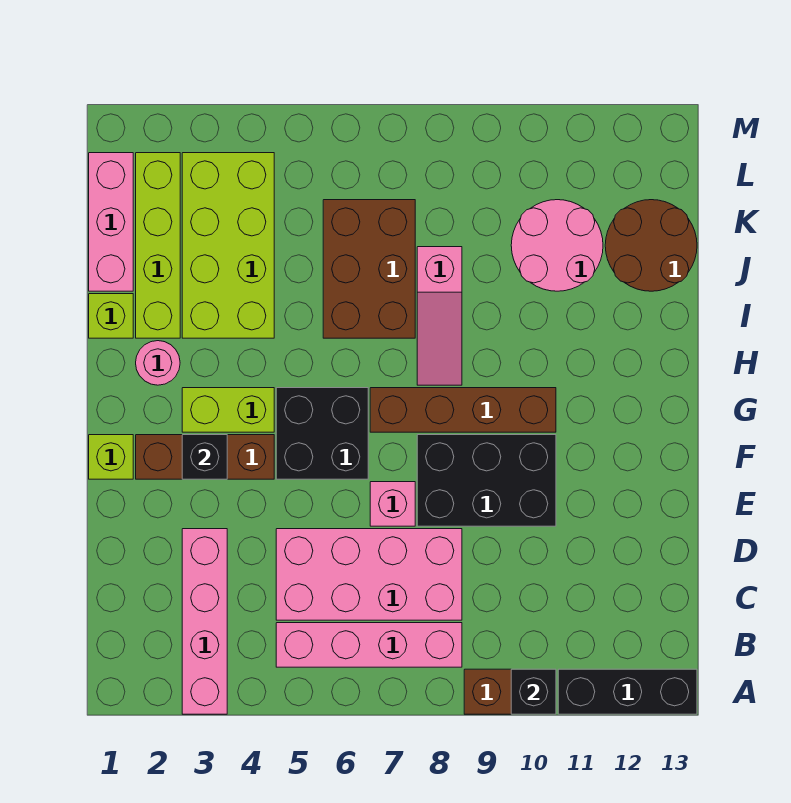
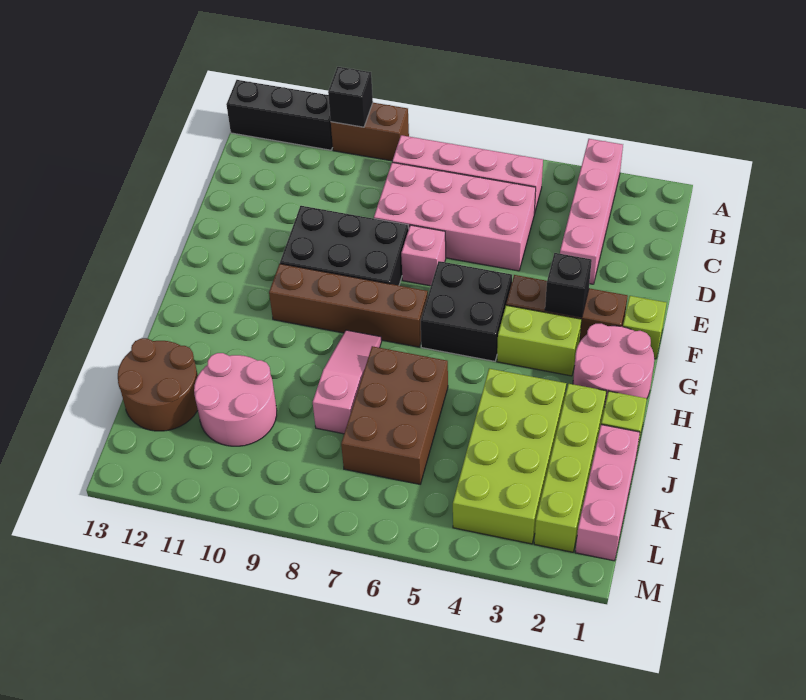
pink round brick H2 level 1 -> pink round brick G1:H2 level 1

